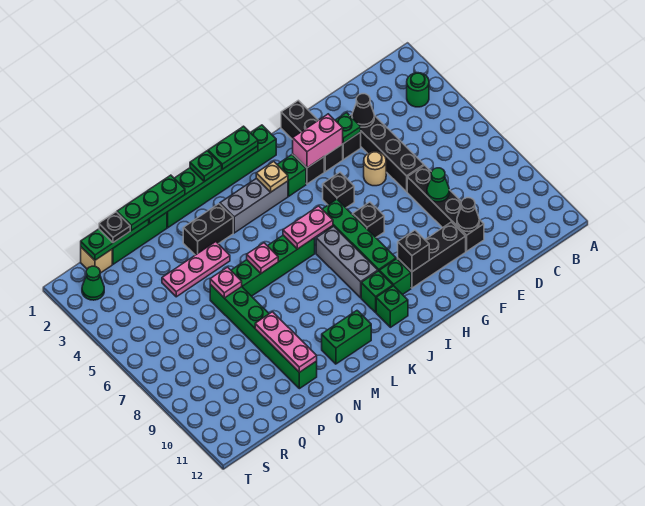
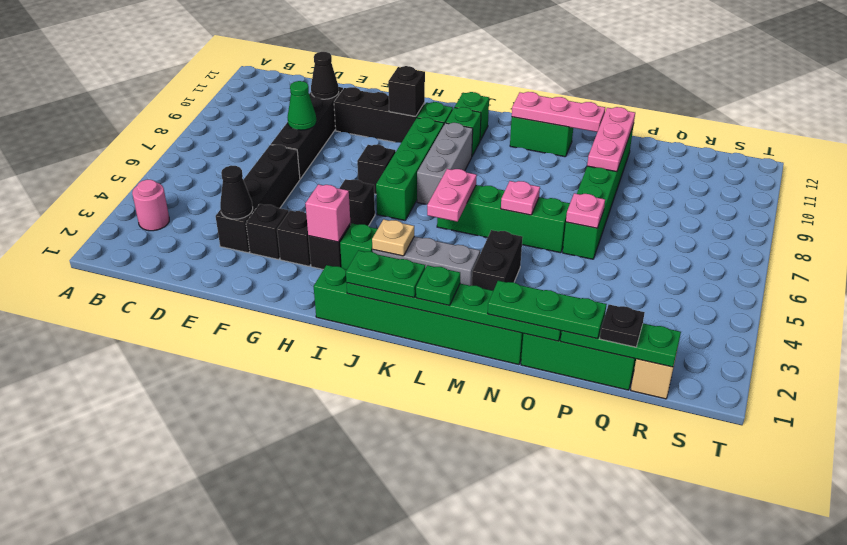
green round brick B3 level 1 -> pink round brick B3 level 1
green plate F3 level 2 -> none
tan round brick F5 level 1 -> none
black brick G1:G3 level 1 -> black brick G3 level 1
pink brick G3:H3 level 2 -> pink brick H3 level 2
pink plate J6:K6 level 2 -> pink plate K5:K6 level 2
black brick M3:N3 level 1 -> black brick M3:M4 level 1
pink plate N4:P4 level 1 -> pink plate L11:N11 level 2
green cone S2 level 1 -> none

